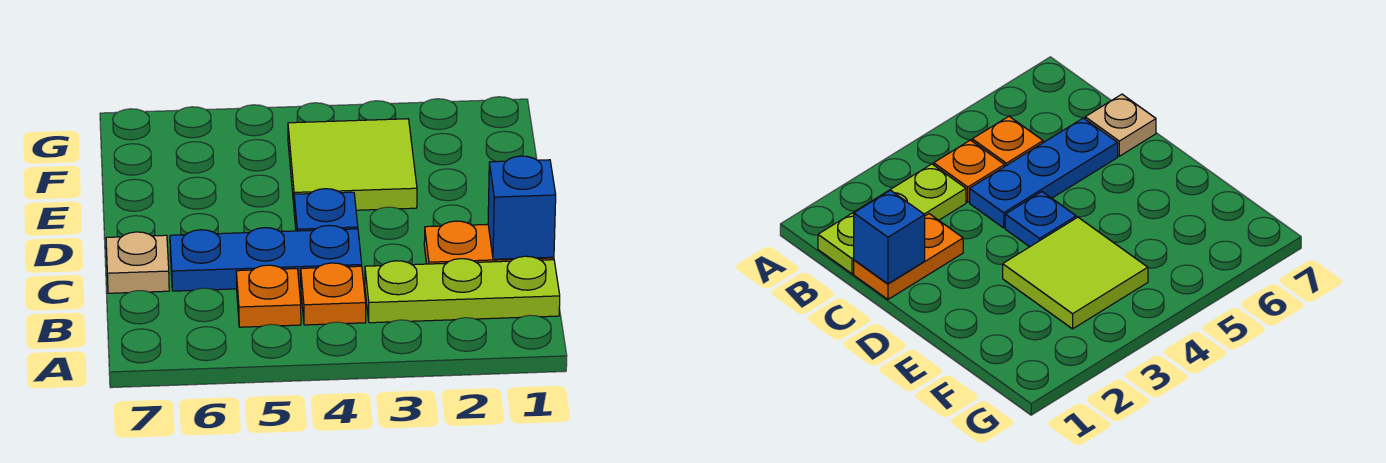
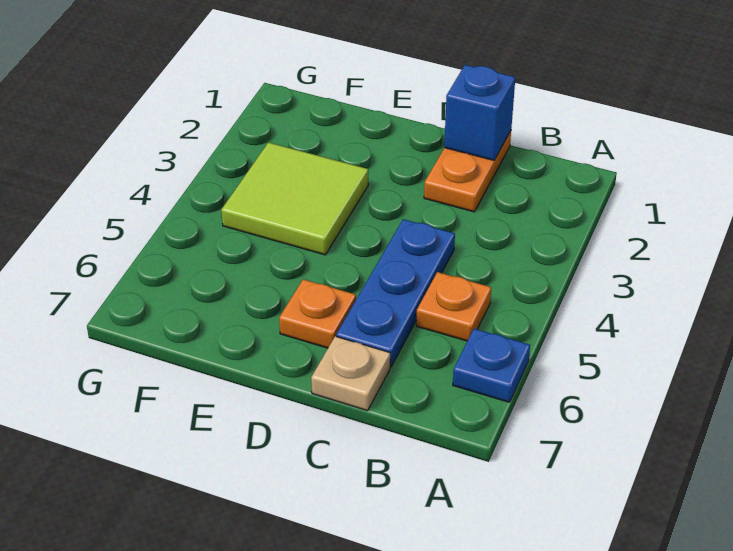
lime plate B1:B3 level 1 -> none
orange plate B4 level 1 -> orange plate D6 level 1
blue plate D4 level 1 -> blue plate A6 level 1

